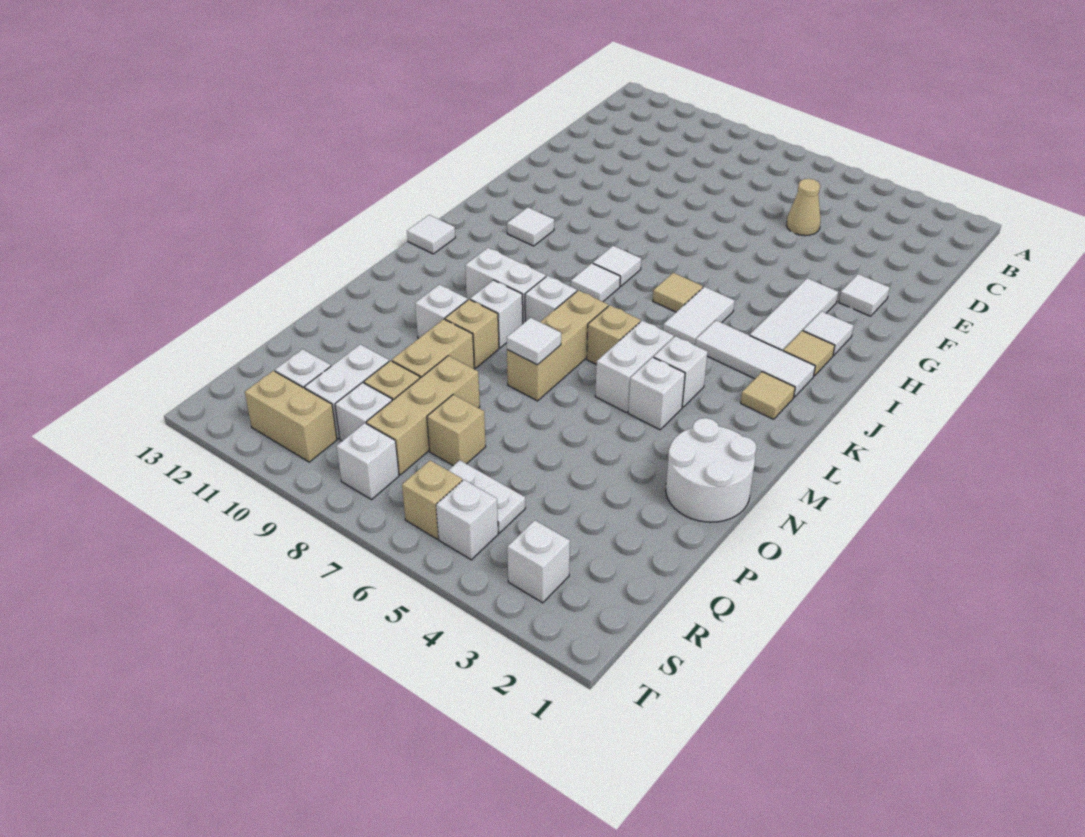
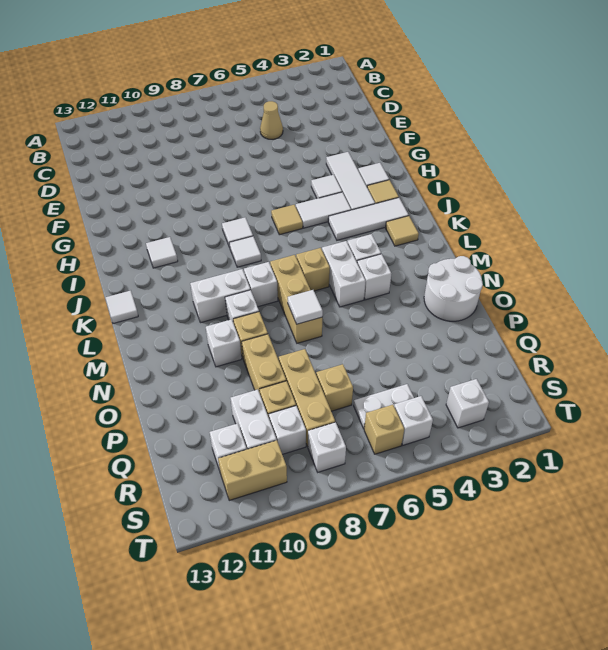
white tile F2 level 1 -> white tile H4 level 1
white tile I5:J5 level 1 -> white tile I4:I5 level 1

